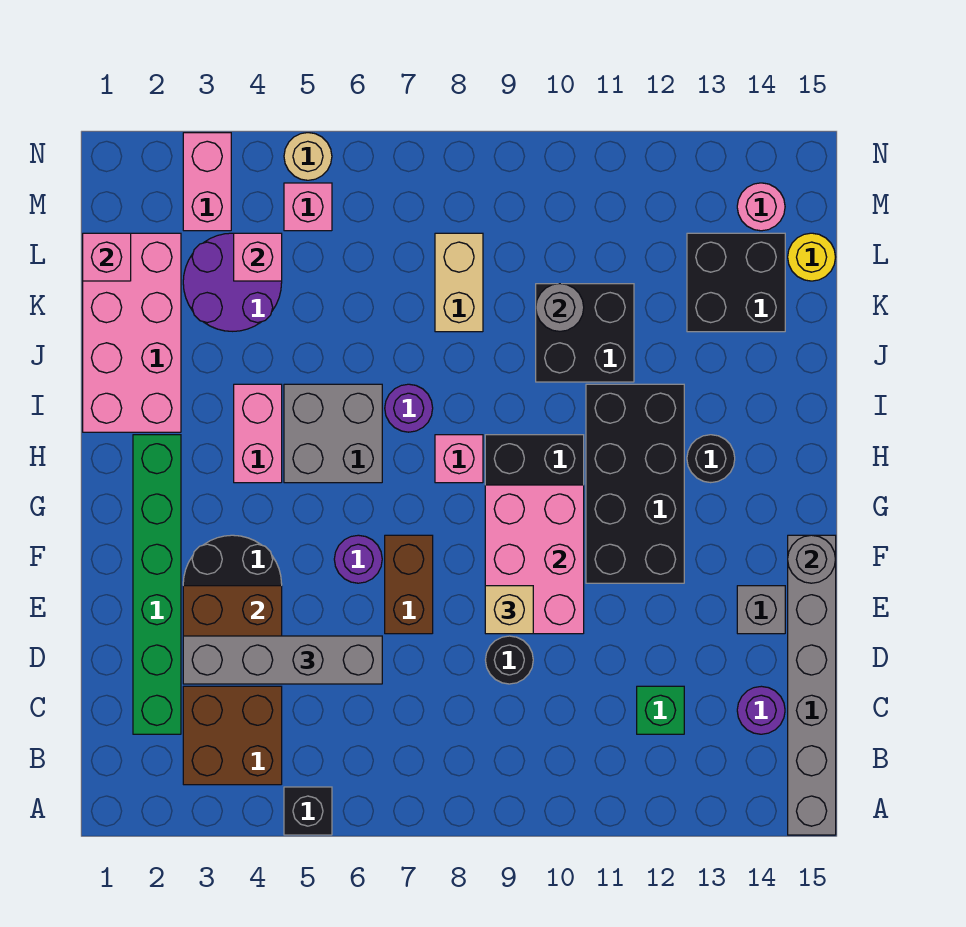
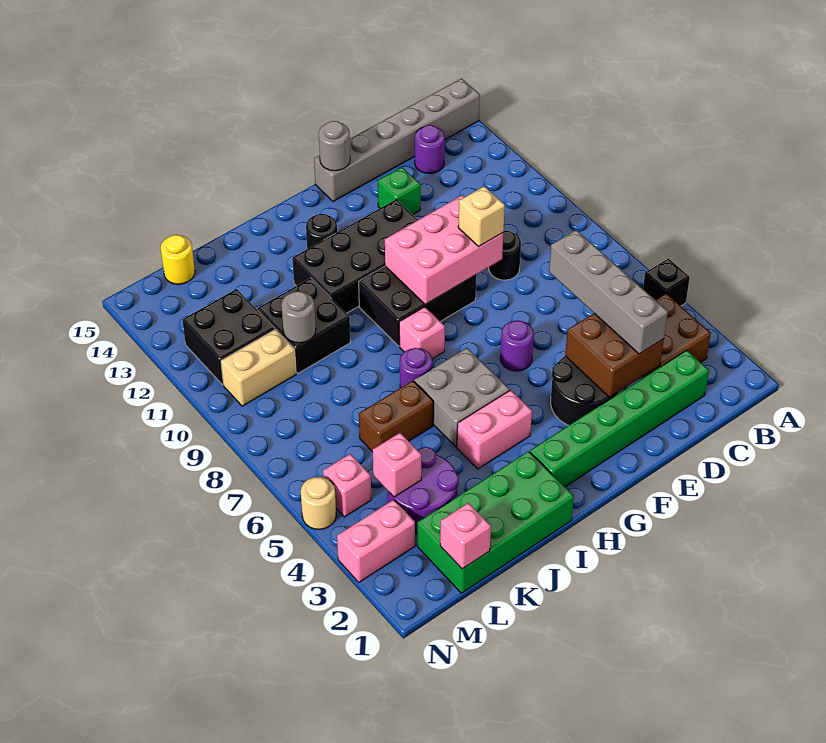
green brick C12 level 1 -> green brick E13 level 1
brown brick E7:F7 level 1 -> brown brick J6:K6 level 1
grey brick E14 level 1 -> none
pink brick I1:L2 level 1 -> green brick I1:L2 level 1
tan brick K8:L8 level 1 -> tan brick L10:M10 level 1
black brick K13:L14 level 1 -> black brick L11:M12 level 1
pink round brick M14 level 1 -> none

